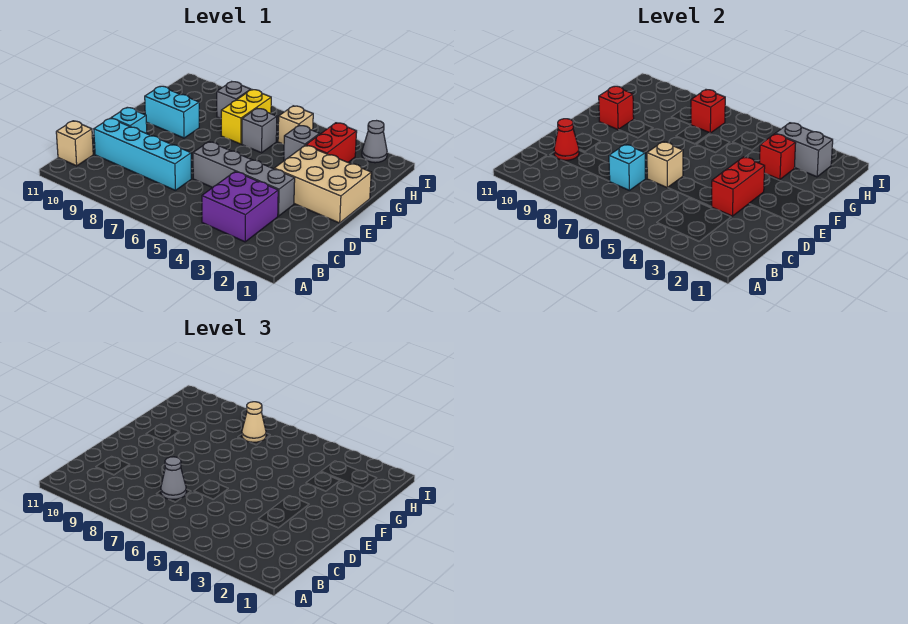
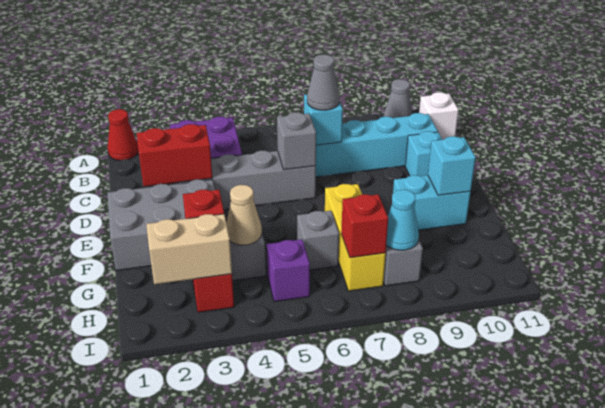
tan brick B11 level 1 -> white brick B11 level 1
red cone C10 level 2 -> red cone A1 level 1
red brick D3:E3 level 2 -> red brick D2:D3 level 2
tan brick D6 level 2 -> grey brick D6 level 2
tan brick E1:F3 level 1 -> grey brick E1:F3 level 1
red brick F10 level 2 -> cyan brick F10 level 2
yellow brick G7:H7 level 1 -> yellow brick F7:H7 level 1
grey brick H2:H3 level 2 -> tan brick H2:H3 level 2
tan brick H5 level 1 -> purple brick H5 level 1
tan cone H7 level 3 -> tan cone G4 level 2
none -> cyan cone H8 level 2
grey cone I2 level 1 -> grey cone A10 level 1

